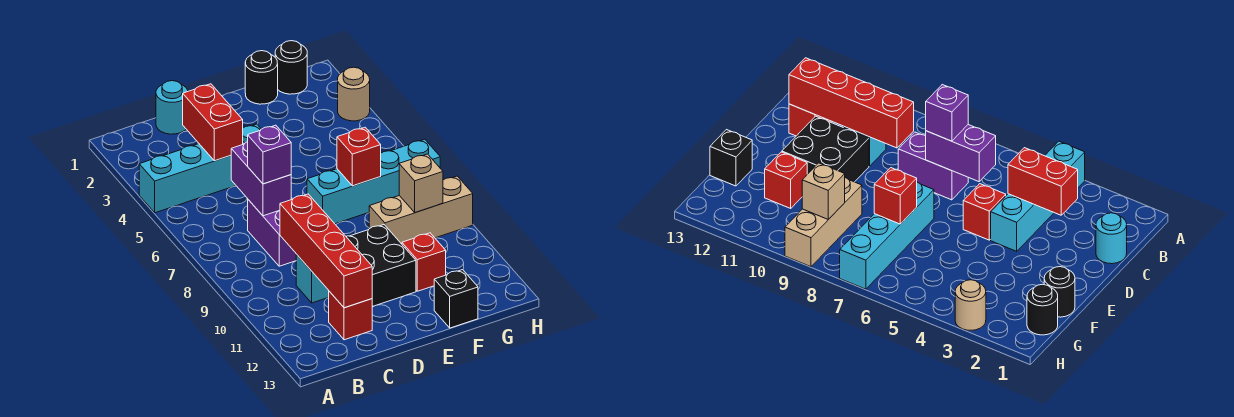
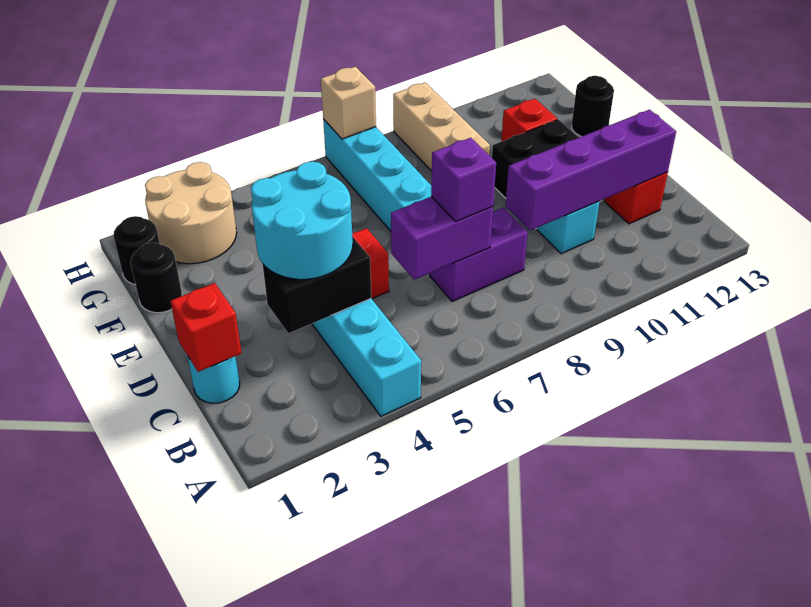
red brick C3:C4 level 2 -> black brick C3:C4 level 2
none -> cyan round brick C3:D4 level 3
red brick C9:C12 level 2 -> purple brick C9:C12 level 2
red brick F7 level 2 -> red brick C1 level 2
black brick F13 level 1 -> black round brick F13 level 1
tan brick G9 level 2 -> tan brick H7 level 2
tan round brick H3 level 1 -> tan round brick G2:H3 level 1

